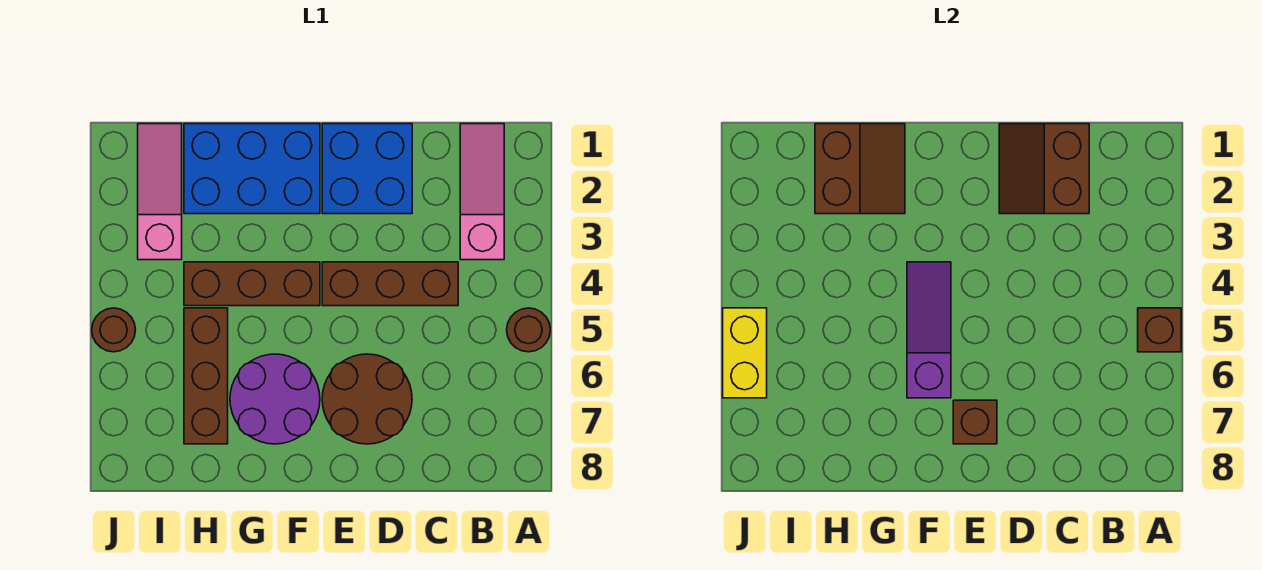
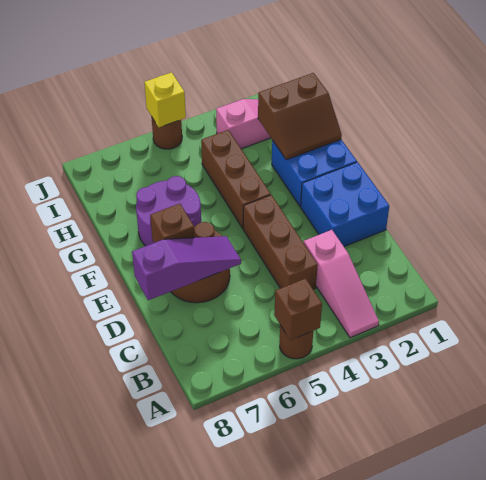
pink slope B1:B3 level 1 top 3 -> pink slope A3:C3 level 1 top C
brown slope C1:D2 level 2 top C -> none
blue brick F1:H2 level 1 -> blue brick F1:G2 level 1
purple slope F4:F6 level 2 top 6 -> purple slope D6:D8 level 2 top 8
brown brick H5:H7 level 1 -> none
yellow brick J5:J6 level 2 -> yellow brick J5 level 2

